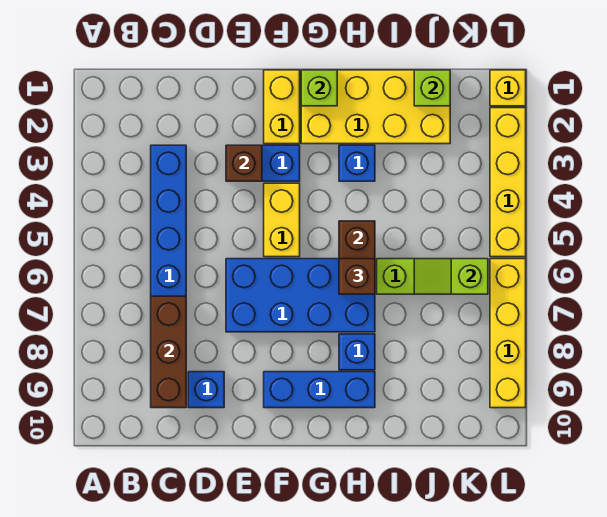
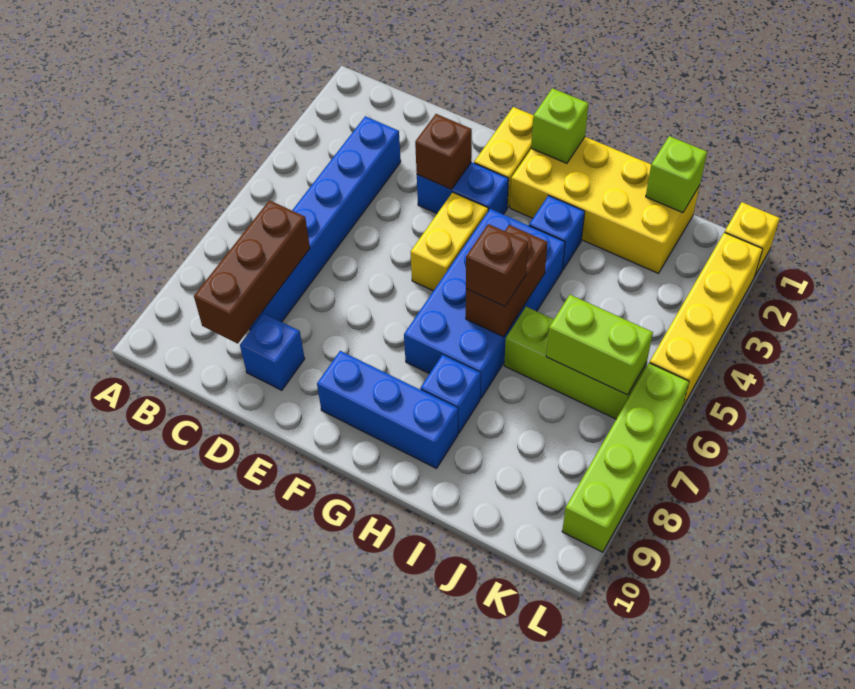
blue brick E6:H7 level 1 -> blue brick G4:H7 level 1
lime slope J6:K6 level 2 top K -> lime brick J6:K6 level 2
yellow brick L6:L9 level 1 -> lime brick L6:L9 level 1

